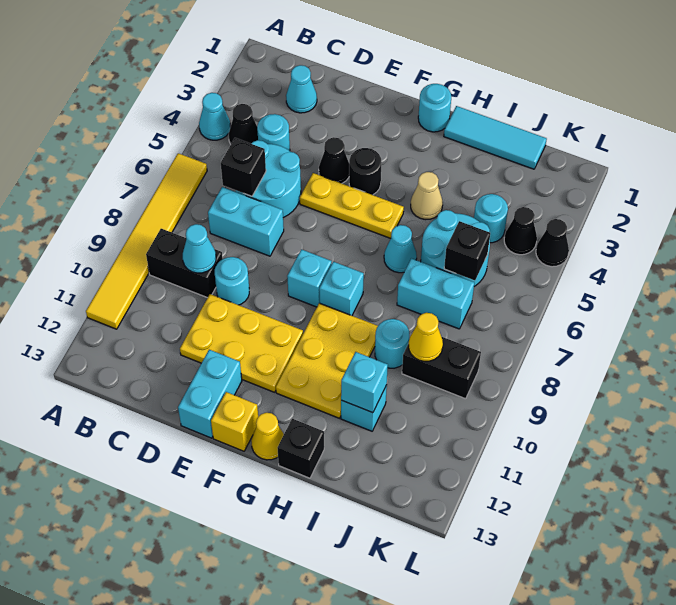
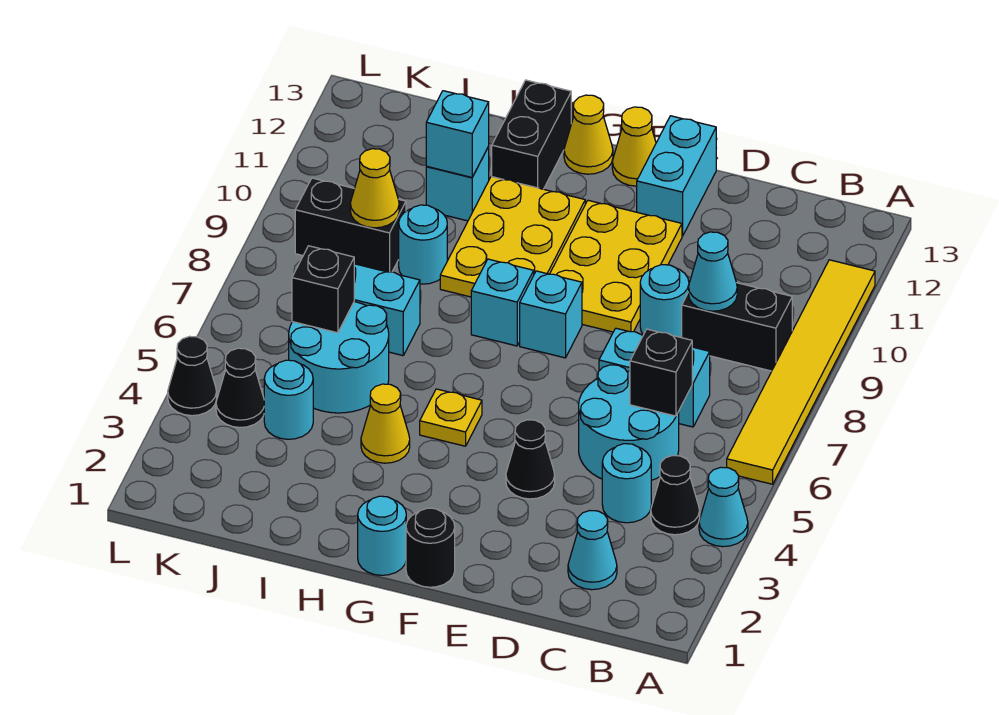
yellow plate D10:F11 level 1 -> yellow plate E9:F11 level 1
yellow plate E5:G5 level 1 -> yellow plate G5 level 1
black round brick F4 level 1 -> black round brick F1 level 1
yellow brick F13 level 1 -> yellow cone F13 level 1
cyan tile H1:J1 level 1 -> none
tan cone H4 level 1 -> yellow cone H4 level 1
cyan cone H6 level 1 -> none
black brick H13 level 1 -> black brick H12:H13 level 1

